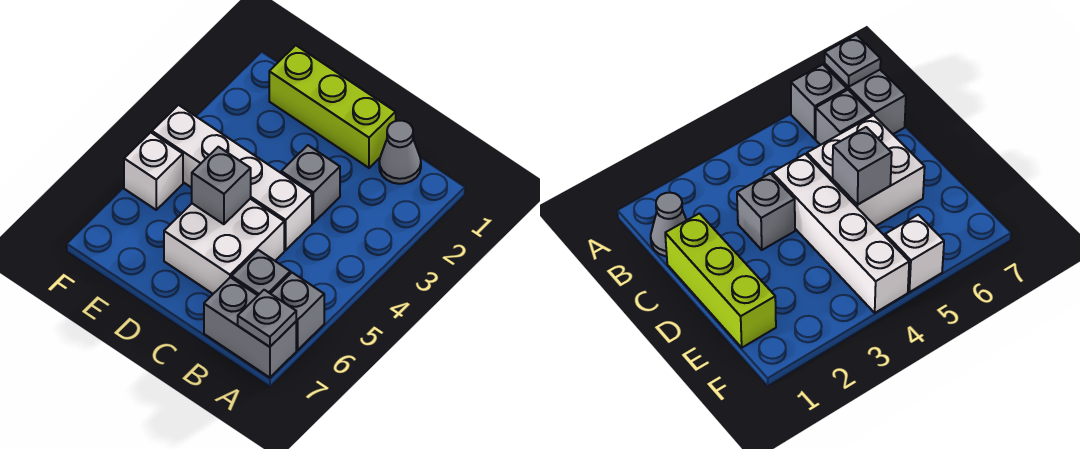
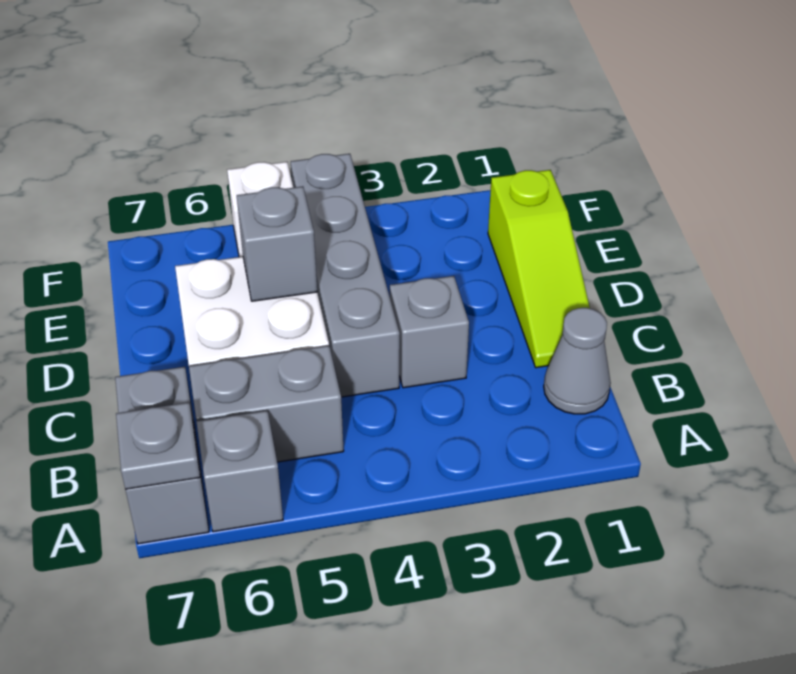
grey brick B6 level 1 -> grey brick B5:B6 level 1
lime brick C1:E1 level 1 -> lime slope C1:E1 level 1 top E
white brick C4:F4 level 1 -> grey brick C4:F4 level 1

